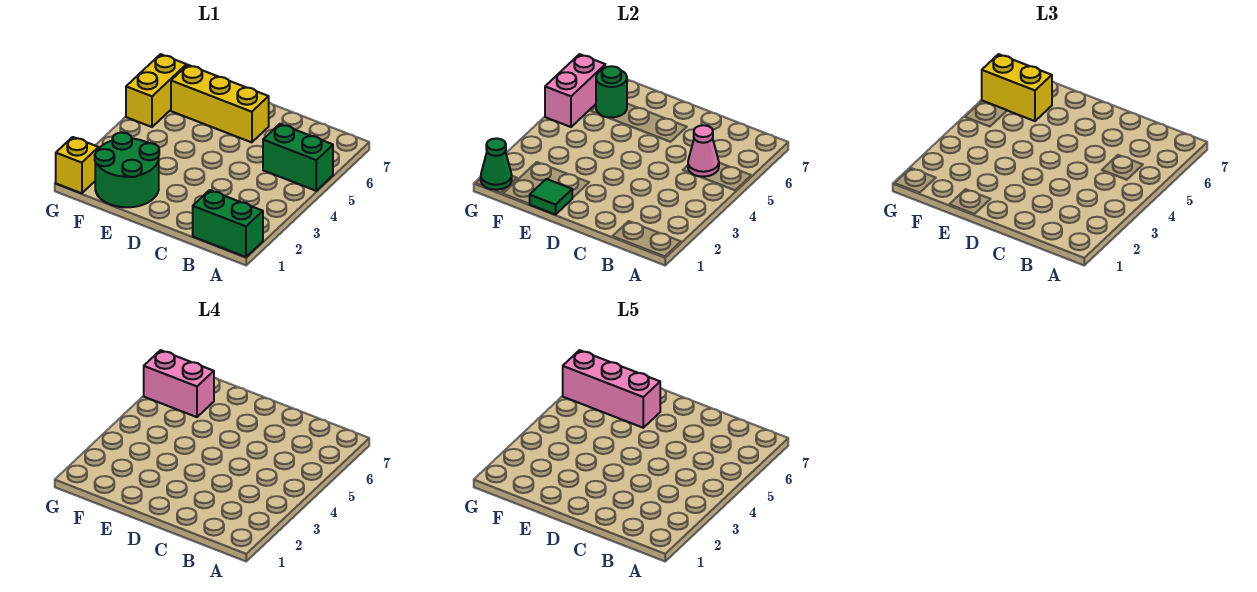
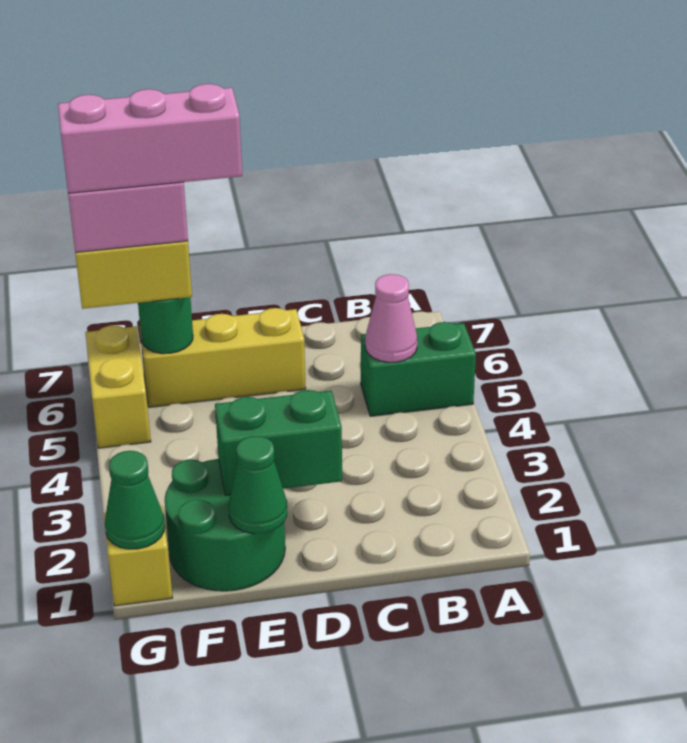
green brick A1:B1 level 1 -> green brick D2:E2 level 2
green tile E1 level 2 -> green cone E1 level 2
pink brick G5:G6 level 2 -> none

